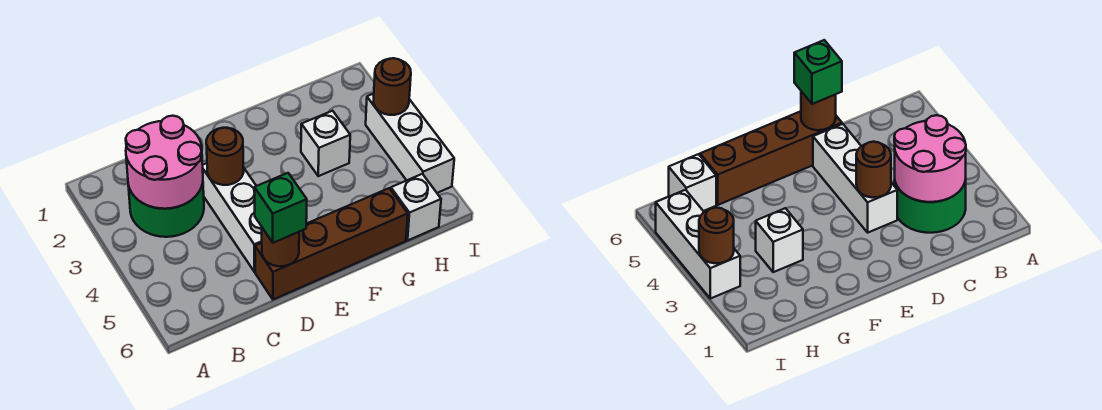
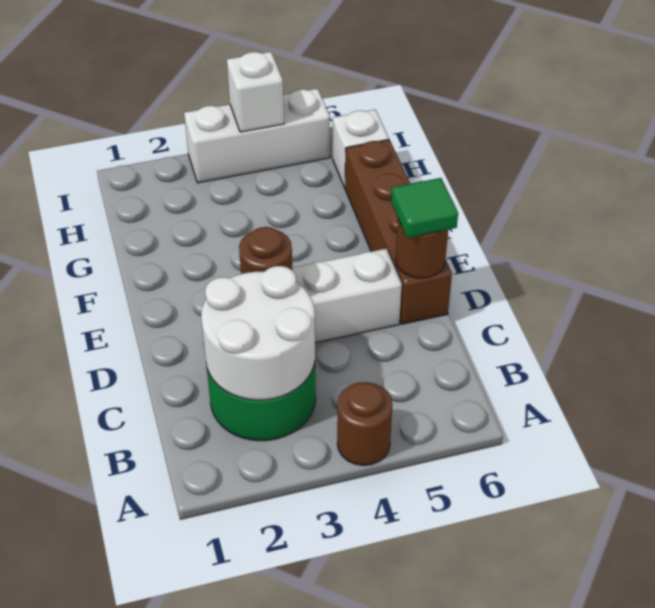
pink round brick B2:C3 level 2 -> white round brick B2:C3 level 2
green brick D6 level 3 -> green tile D6 level 3
white brick G3 level 1 -> white brick I4 level 2
brown round brick I3 level 2 -> brown round brick A4 level 1

